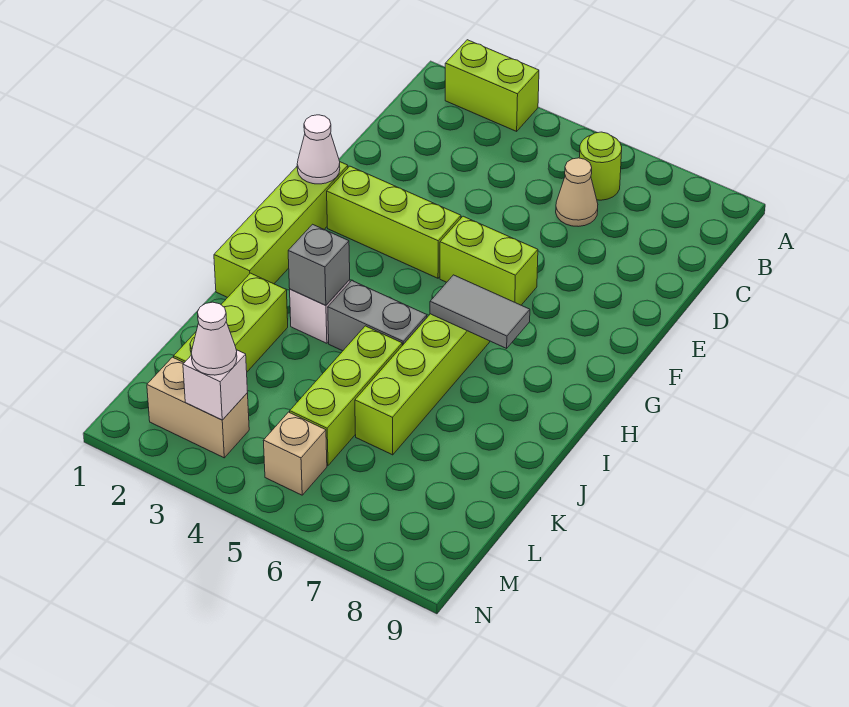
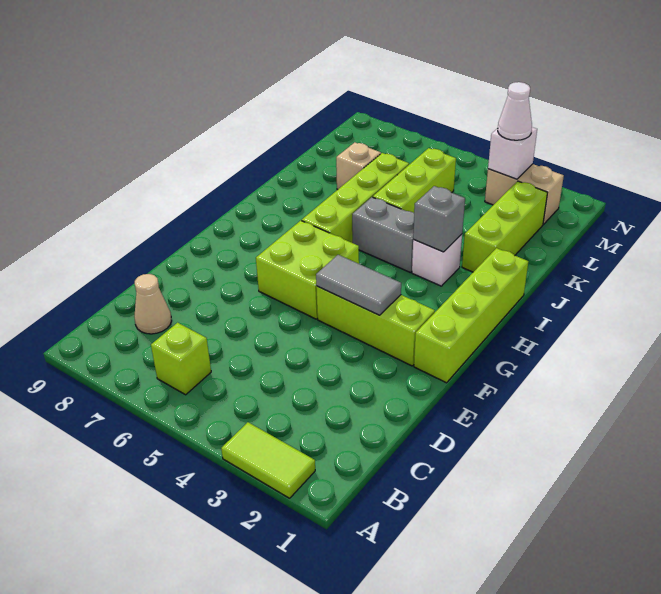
lime brick A2:A3 level 1 -> lime tile A2:A3 level 1
lime round brick B6 level 1 -> lime brick B6 level 1
tan cone C6 level 1 -> tan cone C8 level 1
white cone F1 level 2 -> none
lime brick F5:F6 level 1 -> lime brick F5:G6 level 1
grey tile H6:H7 level 2 -> grey tile F3:F4 level 2
tan brick M5 level 1 -> tan brick K7 level 1

